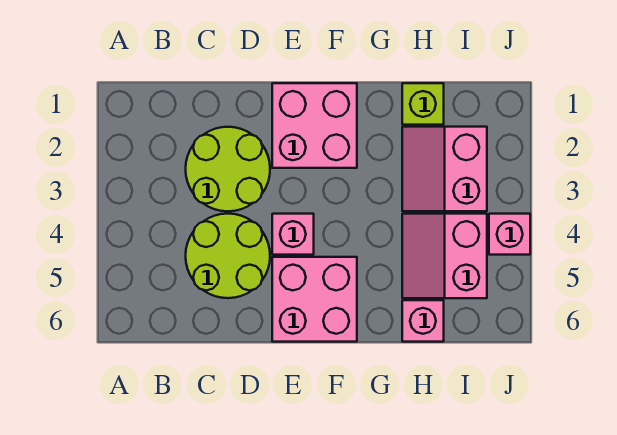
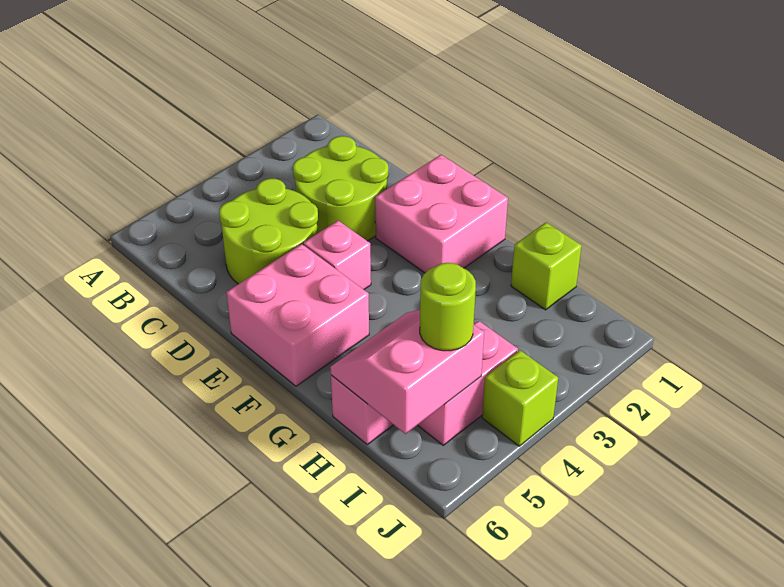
pink slope H2:I3 level 1 top I -> pink slope H5:I6 level 2 top I
none -> lime round brick I5 level 3
pink brick J4 level 1 -> lime brick J4 level 1

